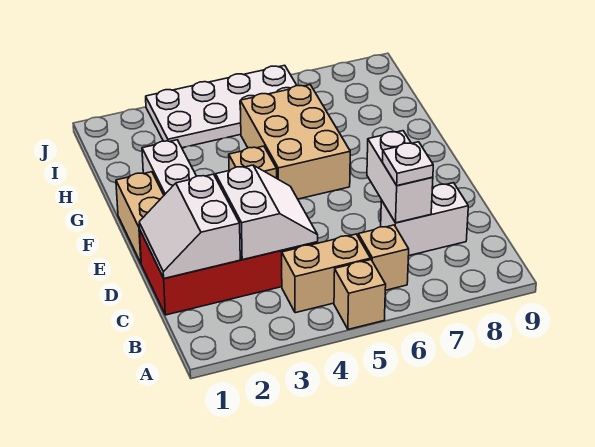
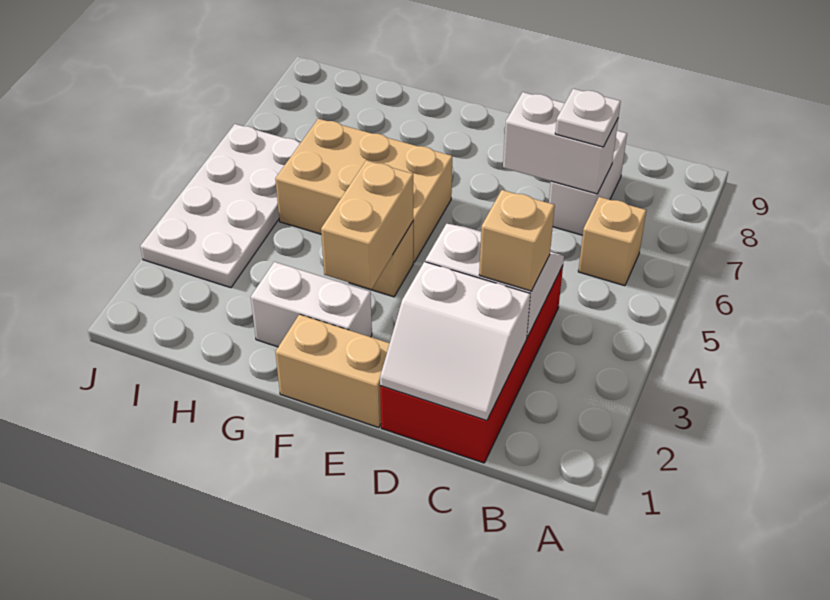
tan brick A5 level 1 -> tan brick C3 level 3
tan brick B4:B5 level 1 -> tan brick F3:F4 level 2

